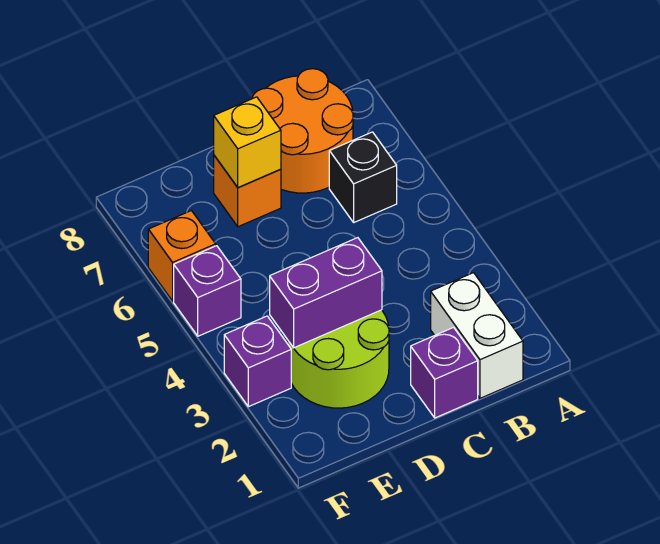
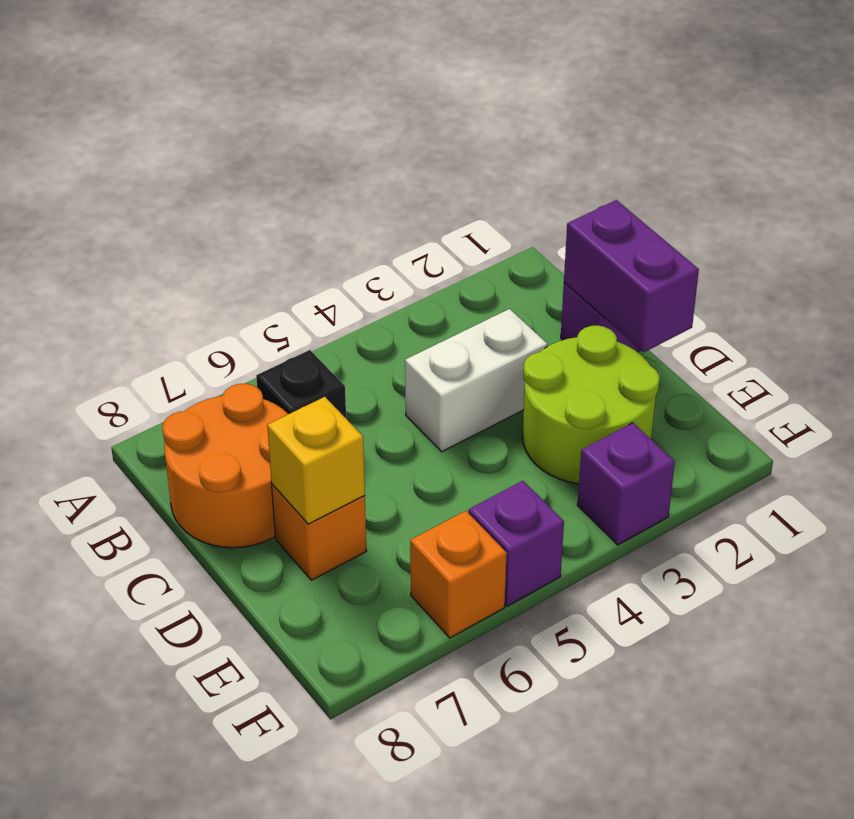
white brick B1:B2 level 1 -> white brick C3:C4 level 1
purple brick D3:E3 level 2 -> purple brick C1:D1 level 2

